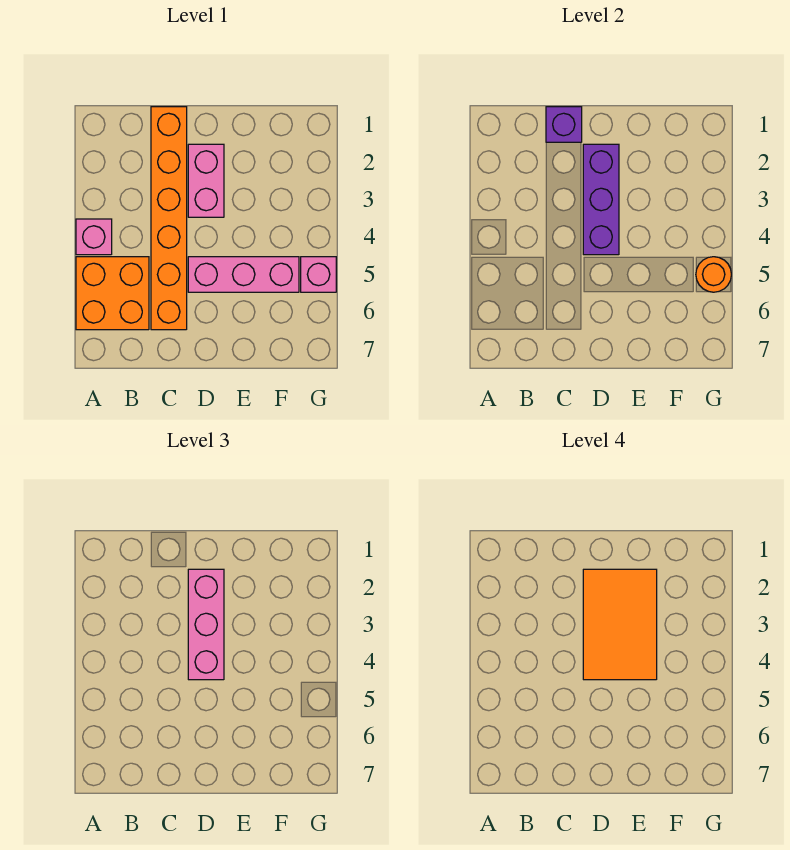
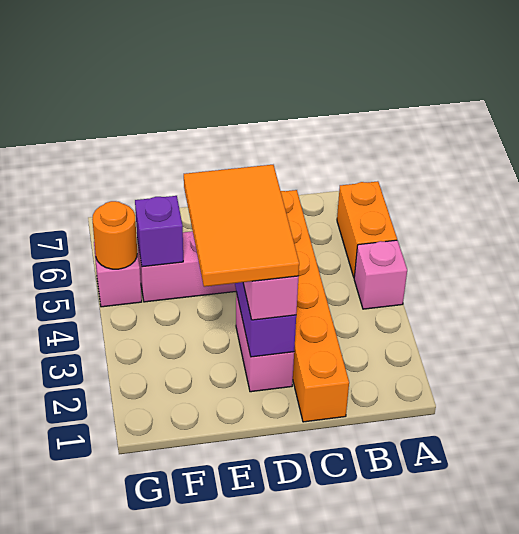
orange brick A5:B6 level 1 -> orange brick A5:A6 level 1
purple brick C1 level 2 -> purple brick F5 level 2

